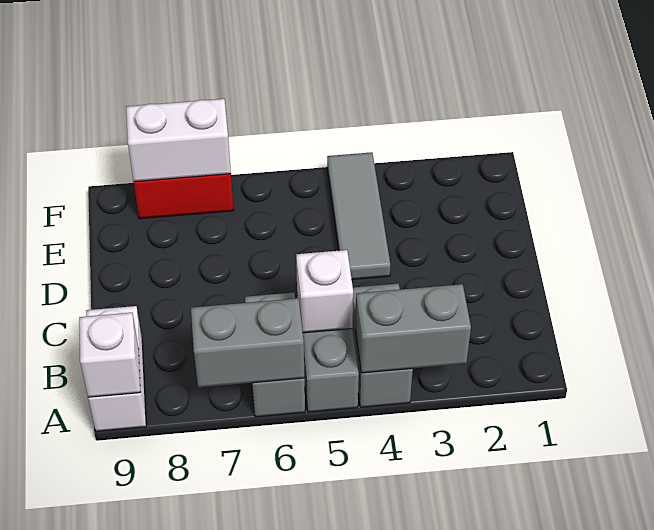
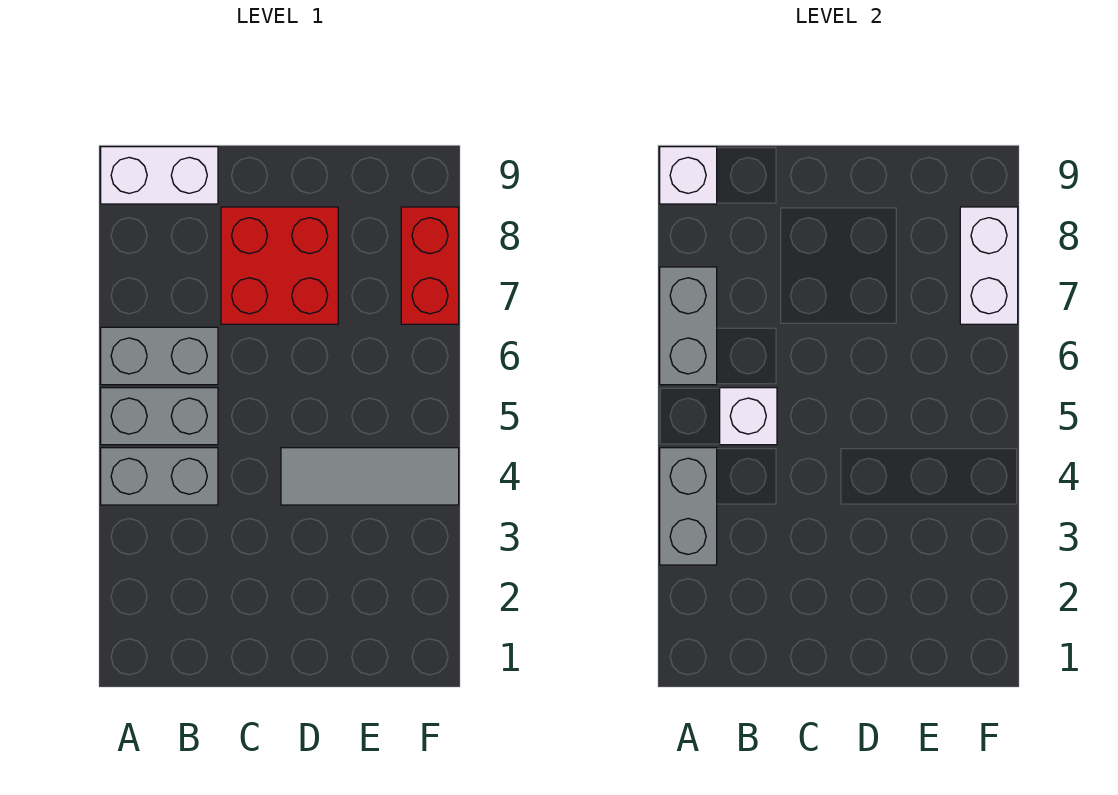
none -> red brick C7:D8 level 1

